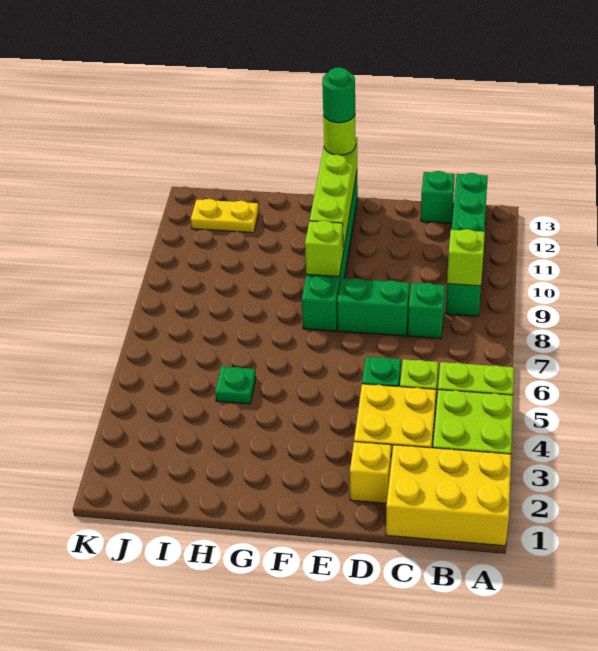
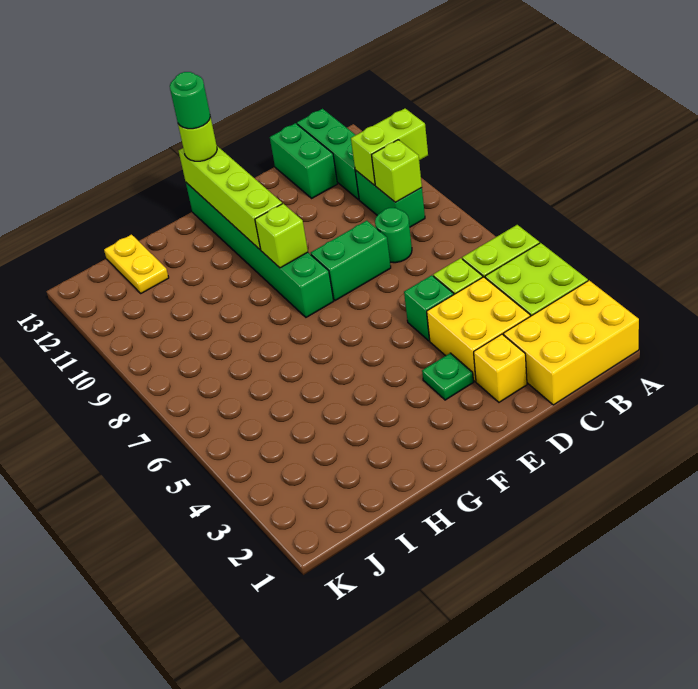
none -> lime brick A10:B10 level 2
green brick C8 level 1 -> green round brick C8 level 1
green brick C13 level 1 -> green brick C12:C13 level 1
green plate H5 level 1 -> green plate E3 level 1
yellow plate I12:J12 level 1 -> yellow plate I12:I13 level 1

